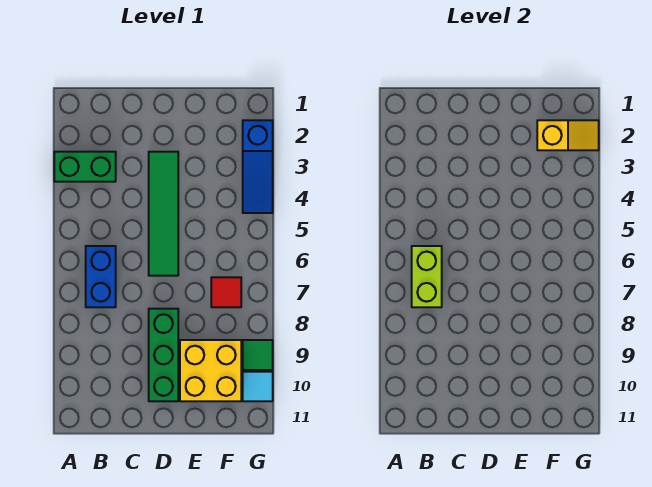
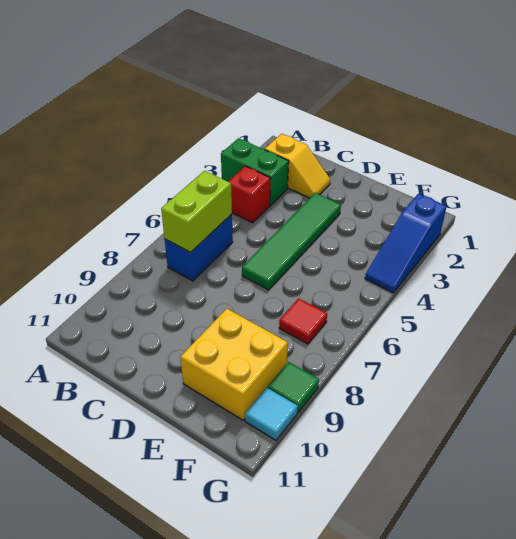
none -> red brick B4 level 1
green brick D8:D10 level 1 -> none
yellow slope F2:G2 level 2 top F -> yellow slope B2:C2 level 1 top B

